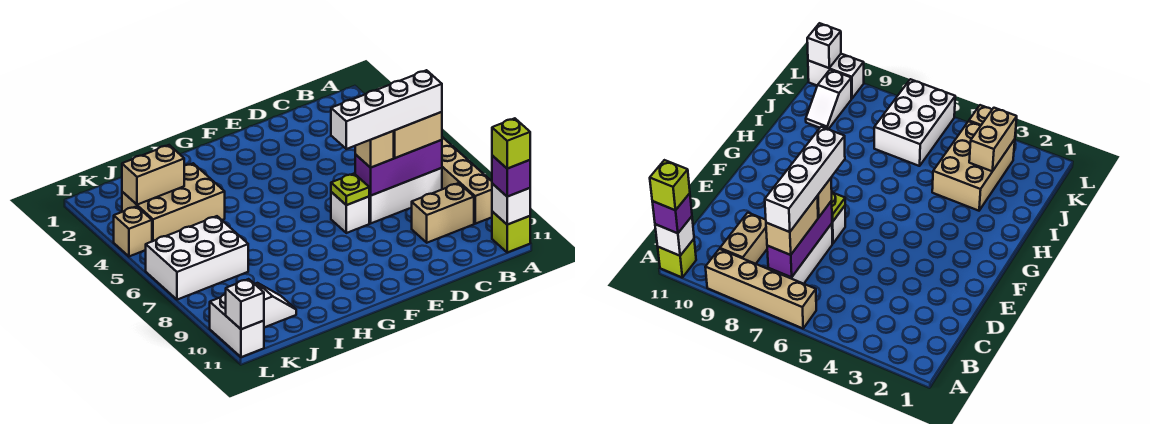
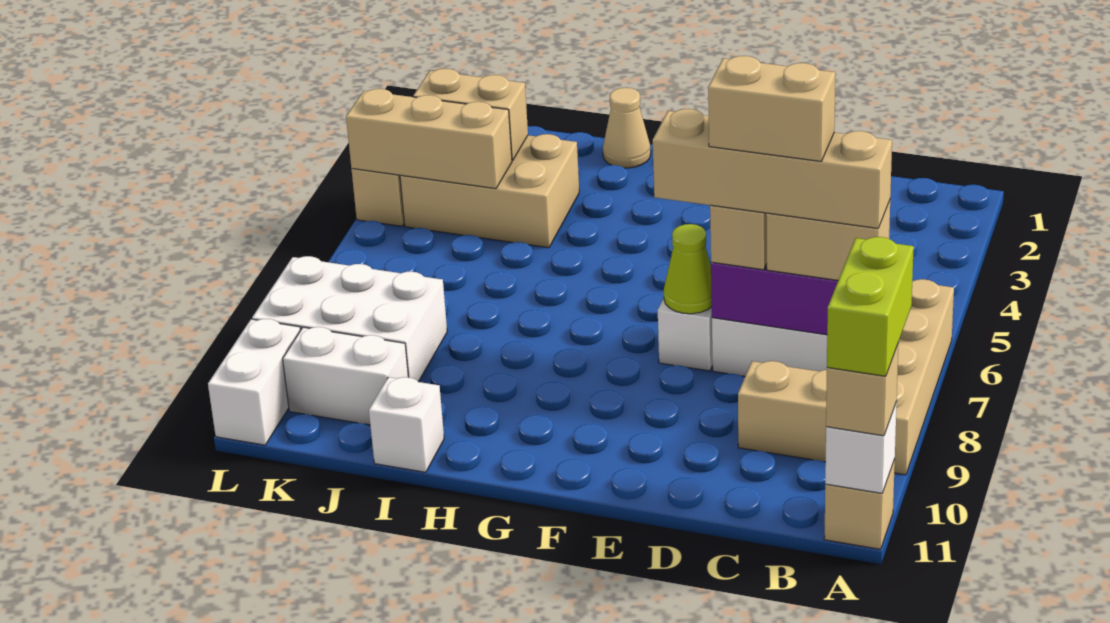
lime brick A11 level 1 -> tan brick A11 level 1
purple brick A11 level 3 -> tan brick A11 level 3
lime brick A11 level 4 -> lime brick A10:A11 level 4
white brick B7:E7 level 4 -> tan brick B7:E7 level 4
none -> tan brick C7:D7 level 5
lime plate E7 level 2 -> lime cone E7 level 2
none -> tan cone H1 level 1
none -> tan brick J4:L4 level 2
white brick J6:L7 level 1 -> white brick J8:L9 level 1
white slope J10:K10 level 1 top K -> white brick J10:K10 level 1
white brick L11 level 2 -> white brick I11 level 1

